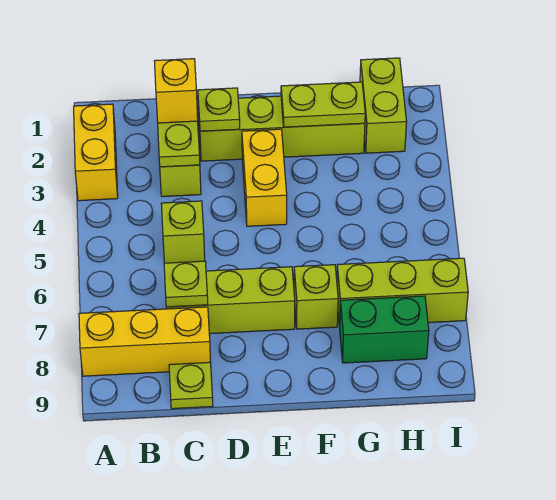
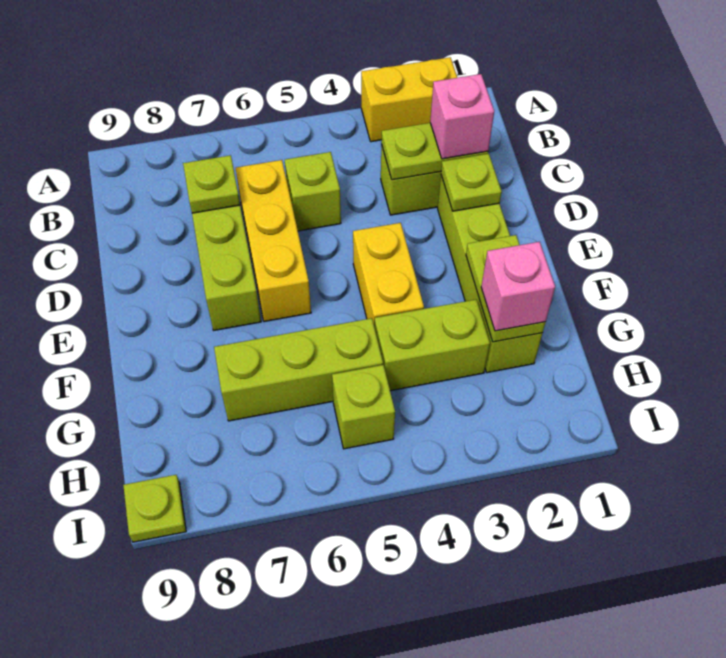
yellow brick A8:C8 level 1 -> yellow brick C6:E6 level 1
yellow brick C2 level 3 -> pink brick C2 level 3
lime plate C9 level 1 -> lime plate I9 level 1
yellow brick E3:E4 level 1 -> yellow brick E4:F4 level 1
lime brick F7 level 1 -> lime brick H5 level 1
none -> pink brick G2 level 3
lime brick G7:I7 level 1 -> lime brick G5:G7 level 1
green brick G8:H8 level 1 -> none
lime brick H1:H2 level 1 -> lime brick G3:G4 level 1

